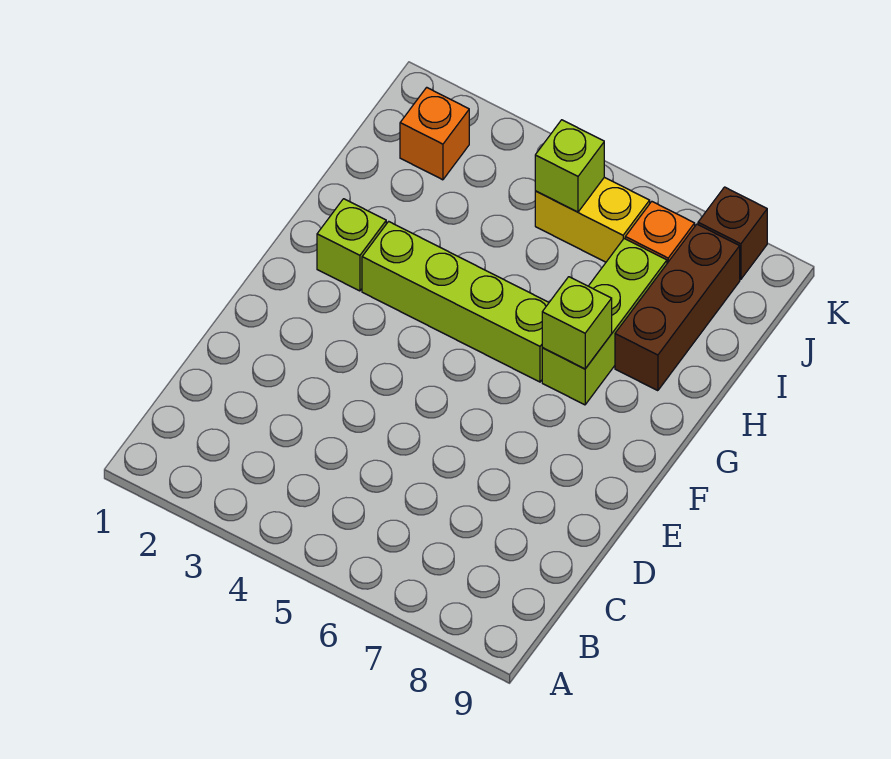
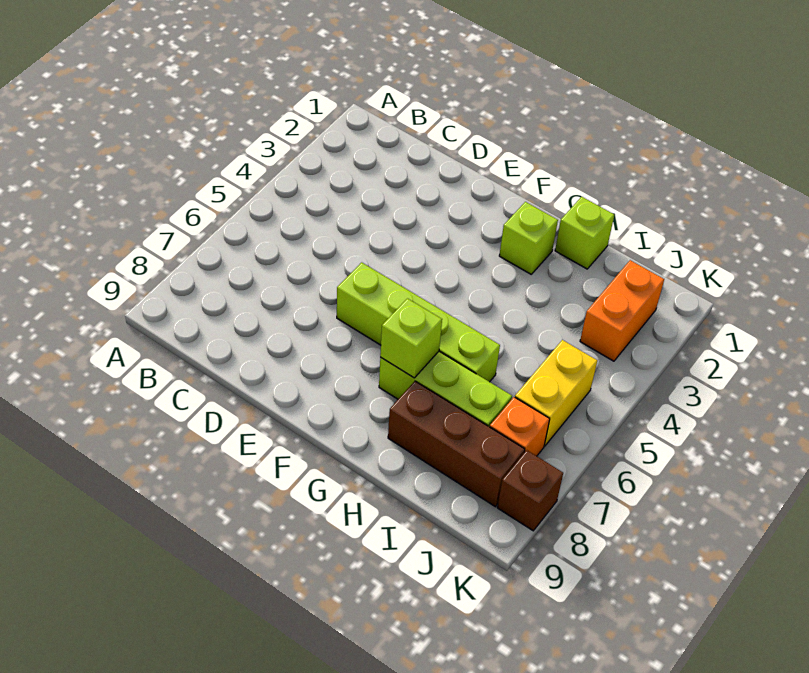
lime brick G3:G6 level 1 -> lime brick E6:H6 level 1
orange brick J2 level 1 -> orange brick J2:J3 level 1
lime brick J5 level 2 -> lime brick H1 level 1

